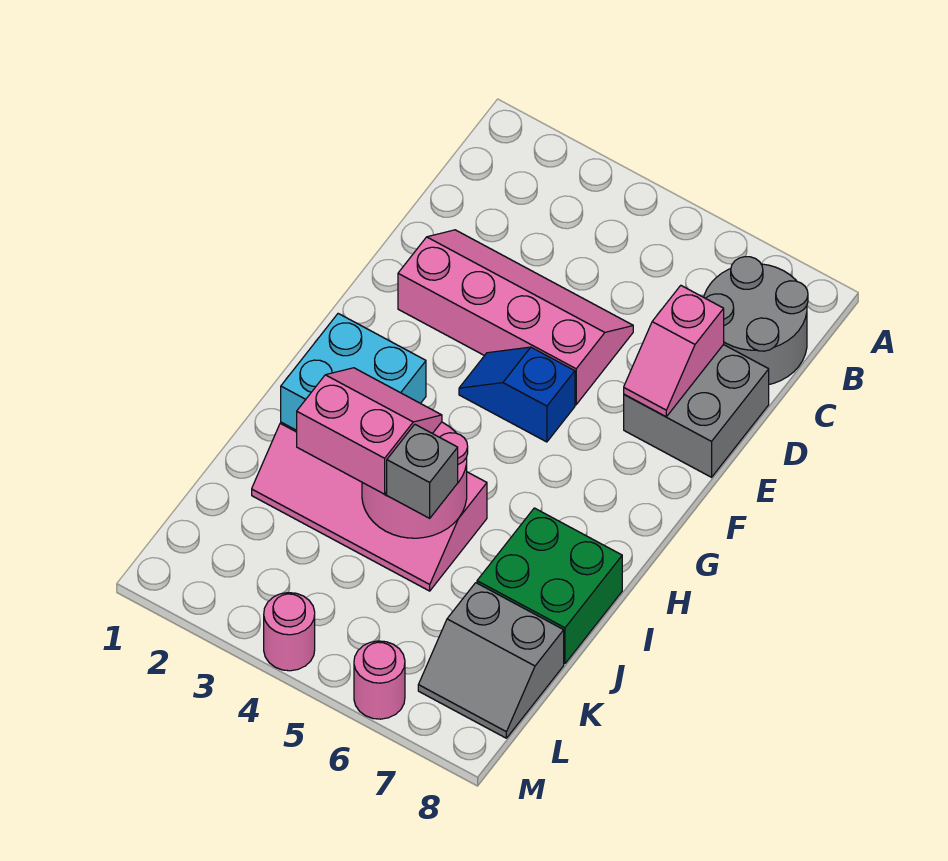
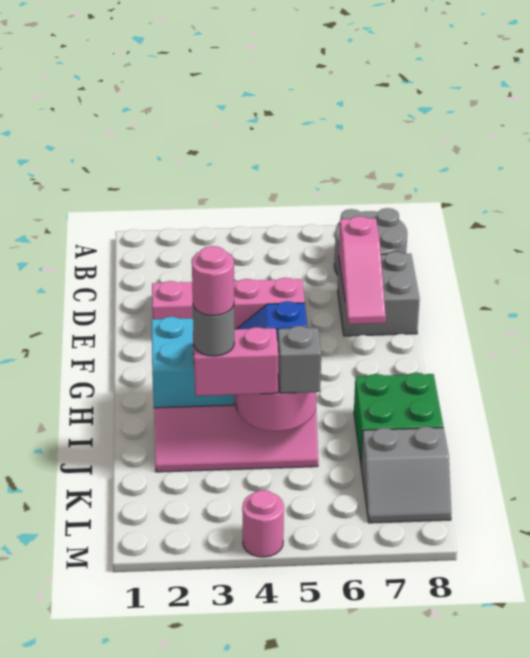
pink slope D7:E7 level 2 top D -> pink slope D7:F7 level 2 top D
none -> grey round brick J3 level 4
pink round brick M6 level 1 -> pink round brick J3 level 5

